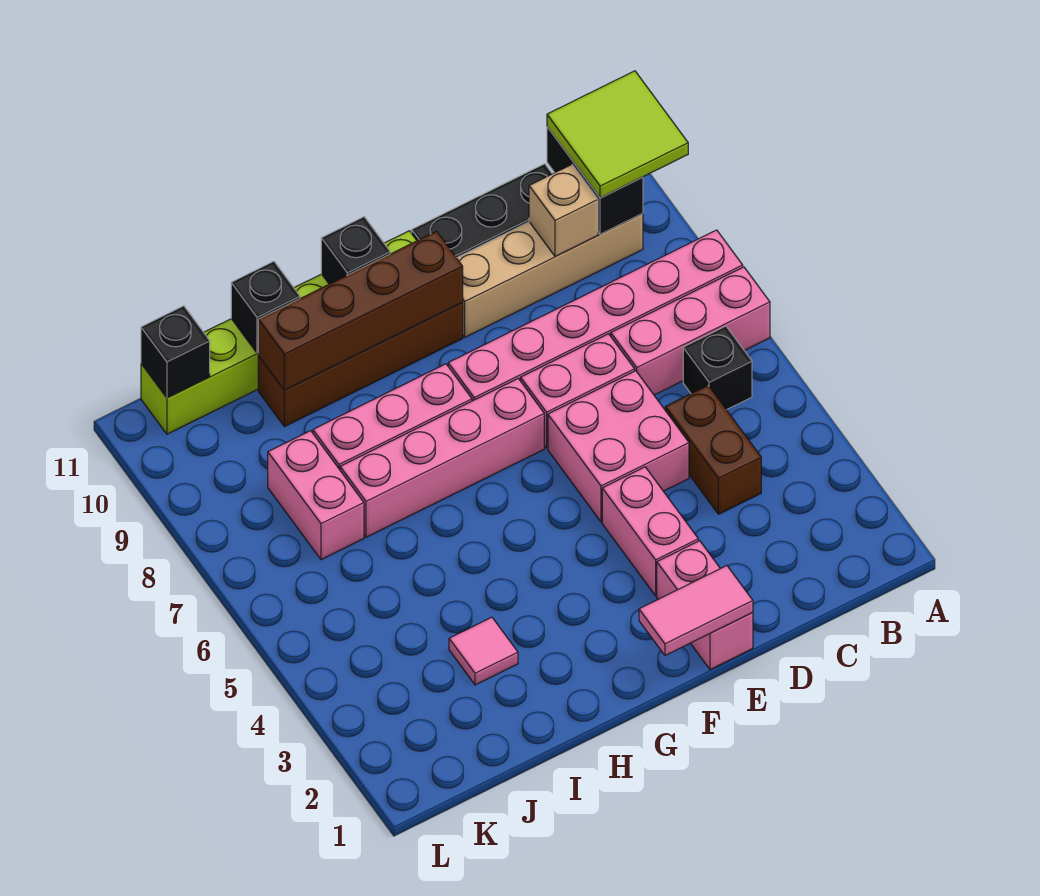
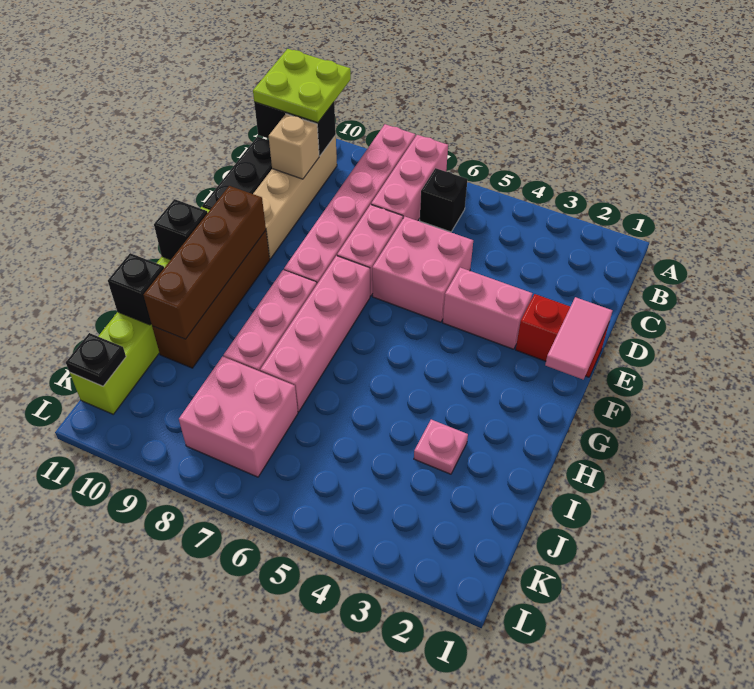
lime tile A10:B11 level 3 -> lime plate A10:B11 level 3
brown brick C4:C5 level 1 -> none
pink brick E1:E2 level 1 -> red brick E1:E2 level 1
pink tile I3 level 1 -> pink plate I3 level 1
pink brick J7:J8 level 1 -> pink brick J7:K8 level 1
black brick K11 level 2 -> black plate K11 level 2

